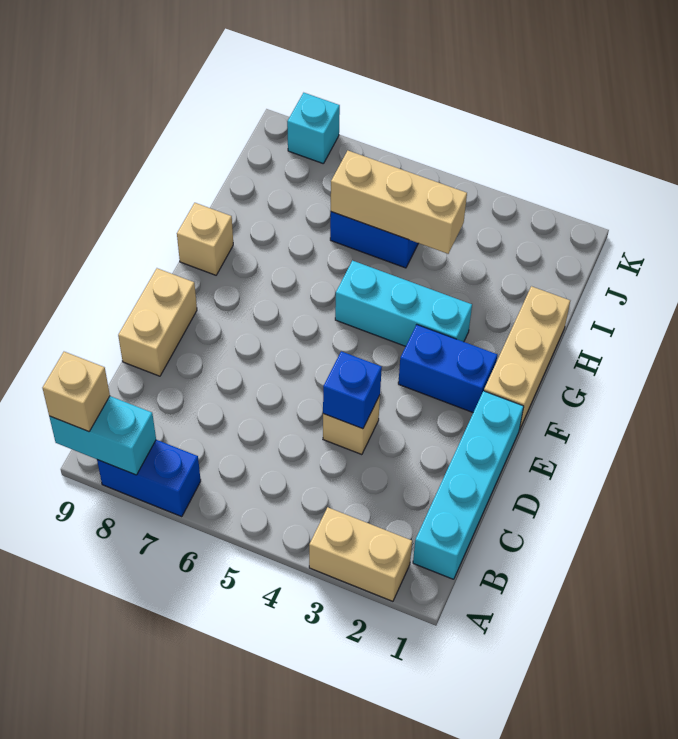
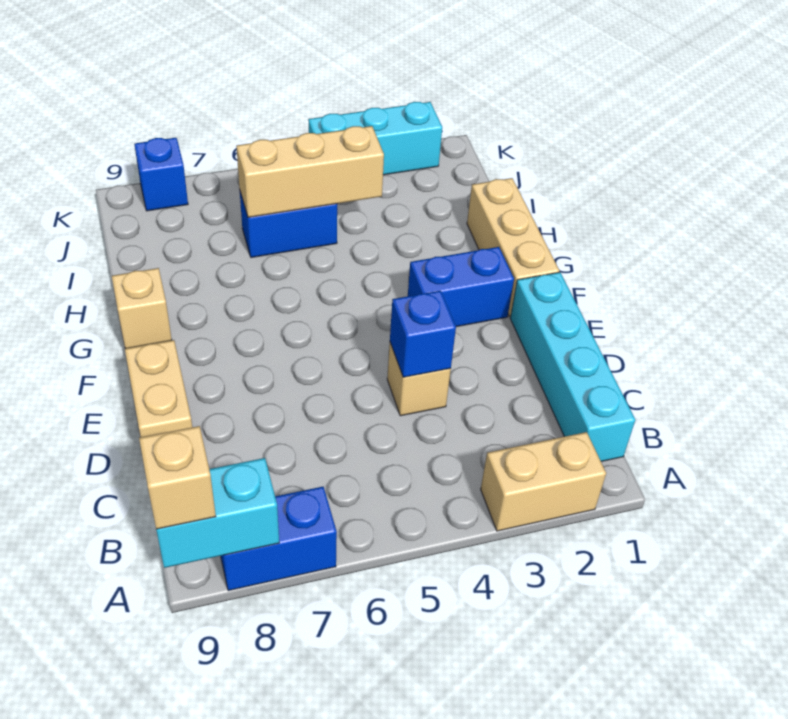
cyan brick G3:G5 level 1 -> cyan brick K2:K4 level 1
cyan brick K8 level 1 -> blue brick K8 level 1

